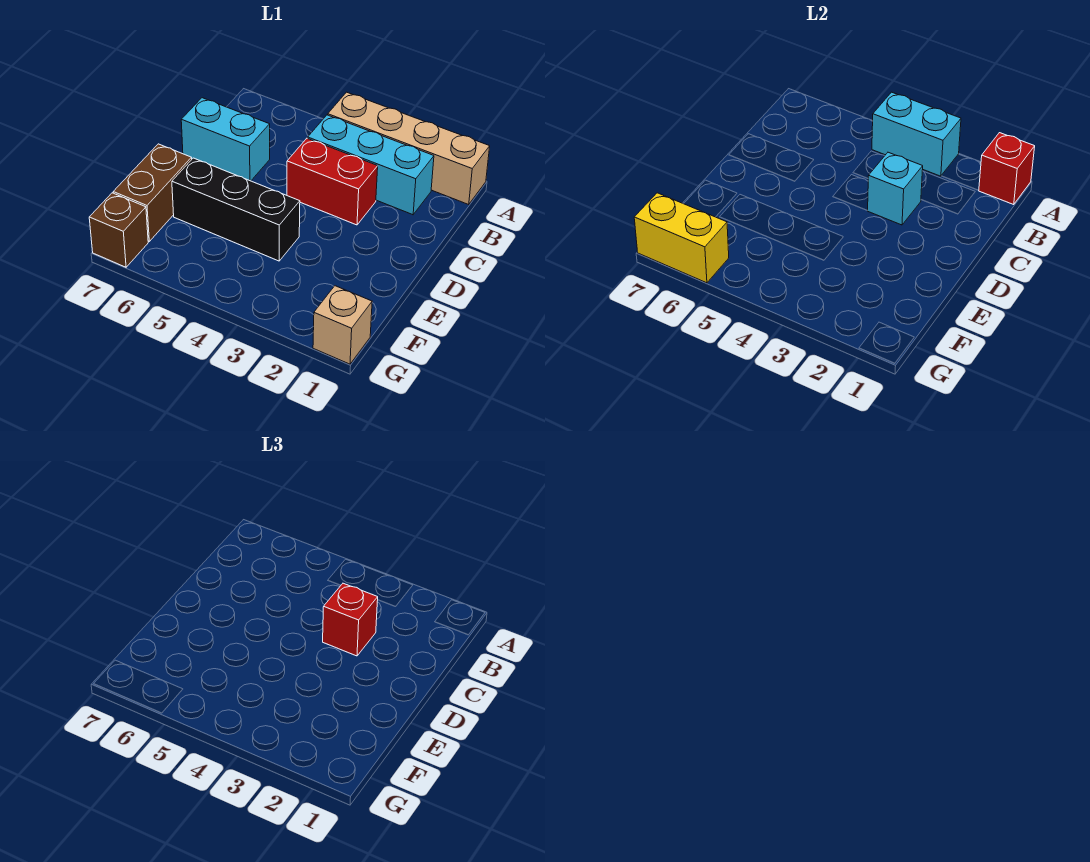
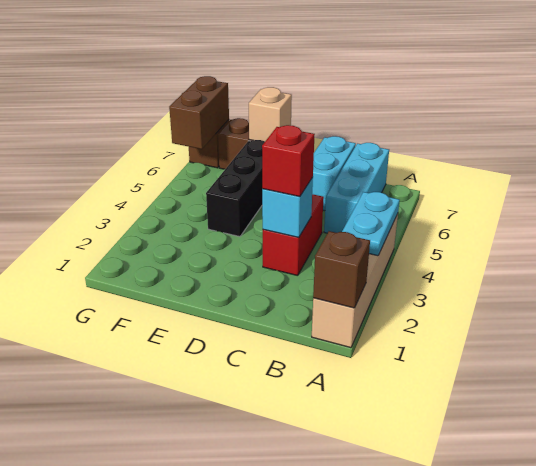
red brick A1 level 2 -> brown brick A1 level 2
cyan brick A3:A4 level 2 -> cyan plate A3:A4 level 2
cyan brick B2:B4 level 1 -> cyan brick B5:B7 level 1
tan brick G1 level 1 -> tan brick E7 level 2
yellow brick G6:G7 level 2 -> brown brick G6:G7 level 2

